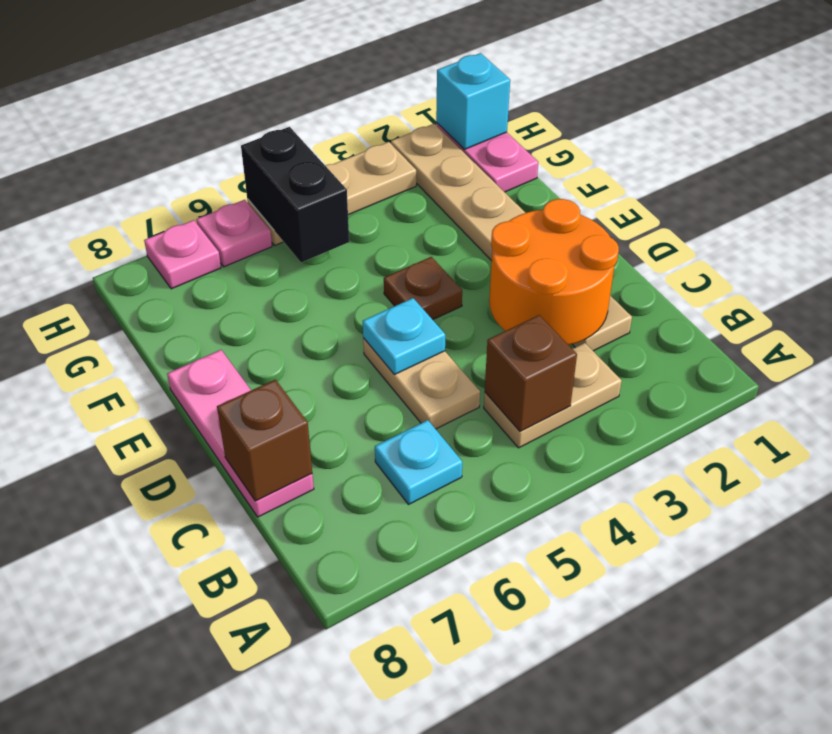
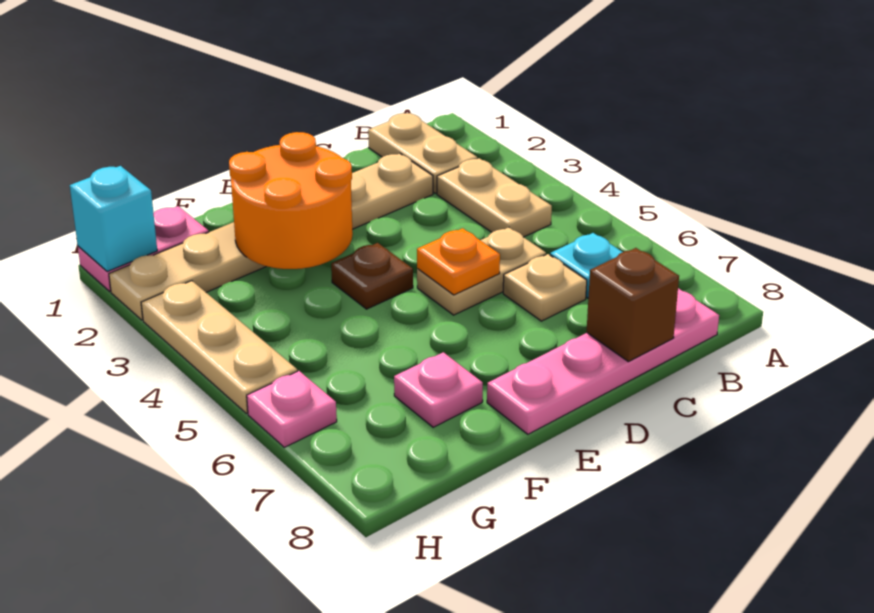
none -> tan plate B1:B2 level 1
brown brick B4 level 2 -> none
orange round brick C2:D3 level 2 -> orange round brick E2:F3 level 2
none -> tan plate C6 level 1
pink plate C8:E8 level 1 -> pink plate B8:E8 level 1
cyan plate D5 level 2 -> orange plate D5 level 2
black brick G5:H5 level 2 -> none
pink plate H7 level 1 -> pink plate F7 level 1

